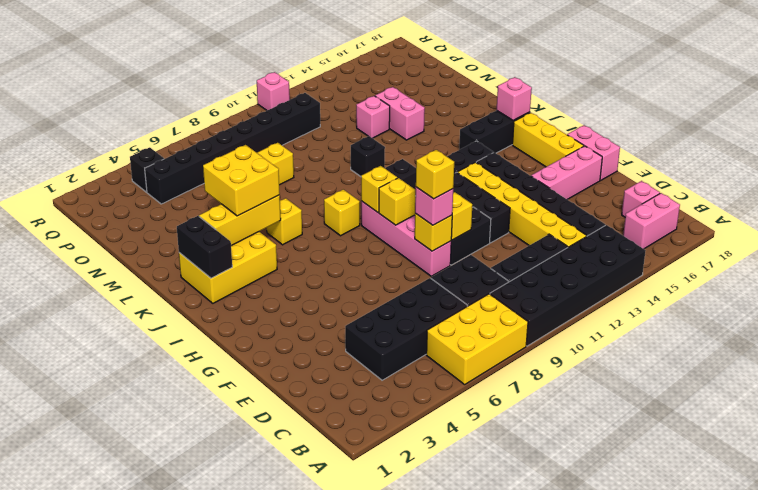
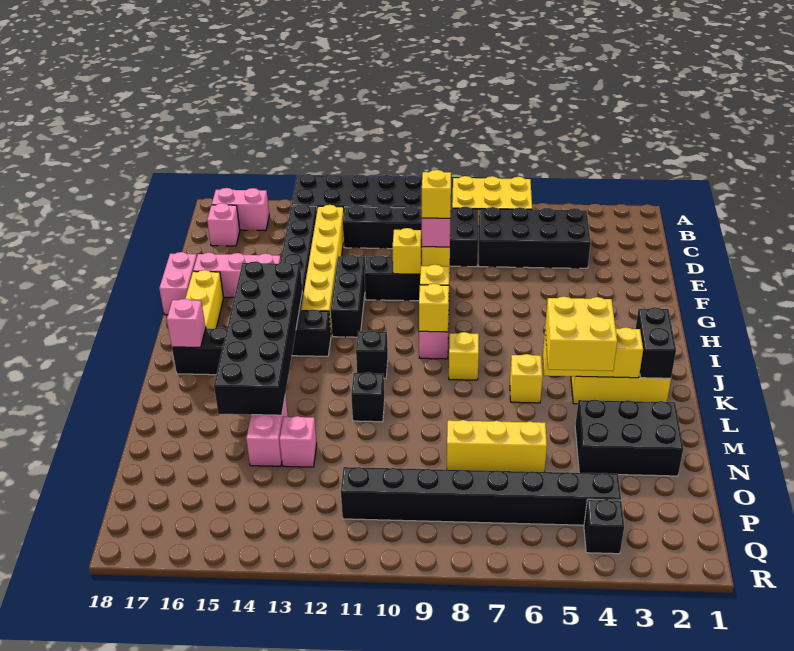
none -> black brick H14:M15 level 2
none -> black brick M2:N4 level 1
pink brick R11 level 1 -> none

